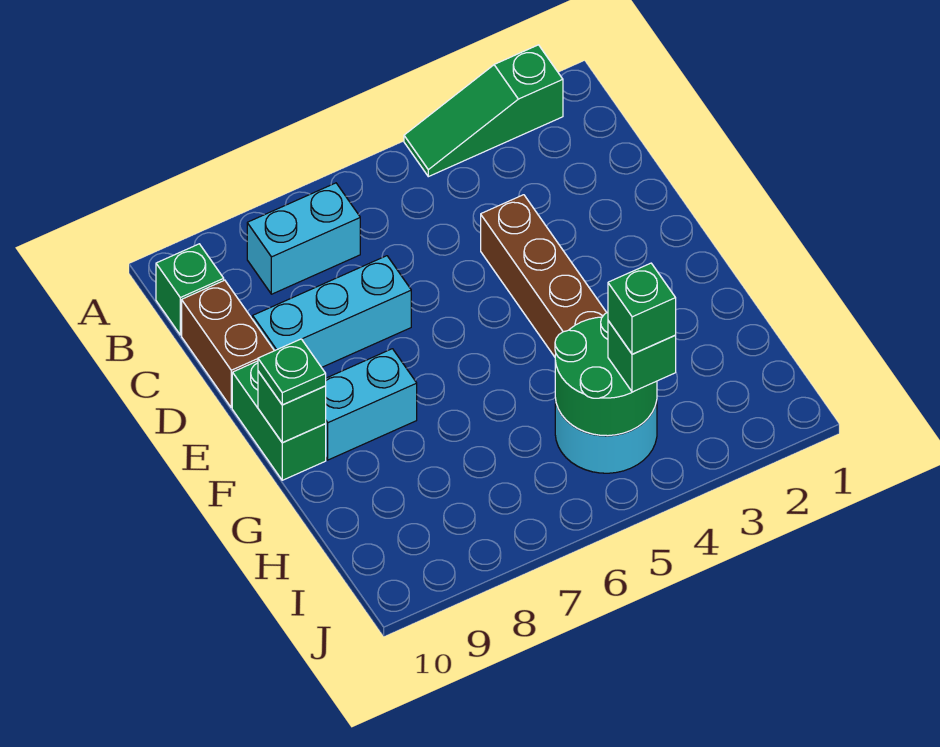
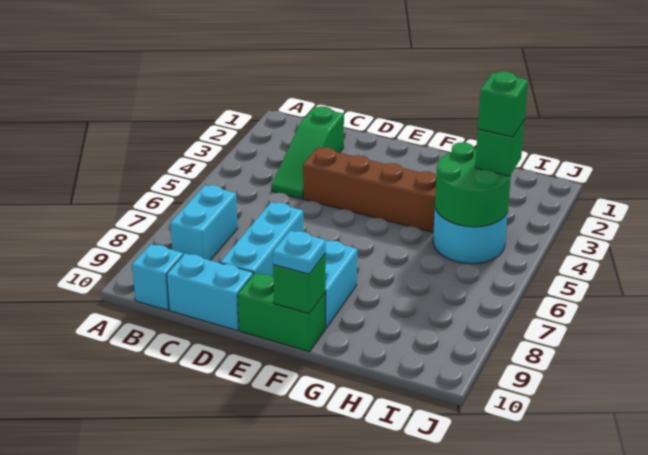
green slope A2:A4 level 1 top 2 -> green slope C2:C4 level 1 top 2
green brick B10 level 1 -> cyan brick B10 level 1
brown brick C10:D10 level 1 -> cyan brick C10:D10 level 1
green plate F10 level 3 -> cyan plate F10 level 3

